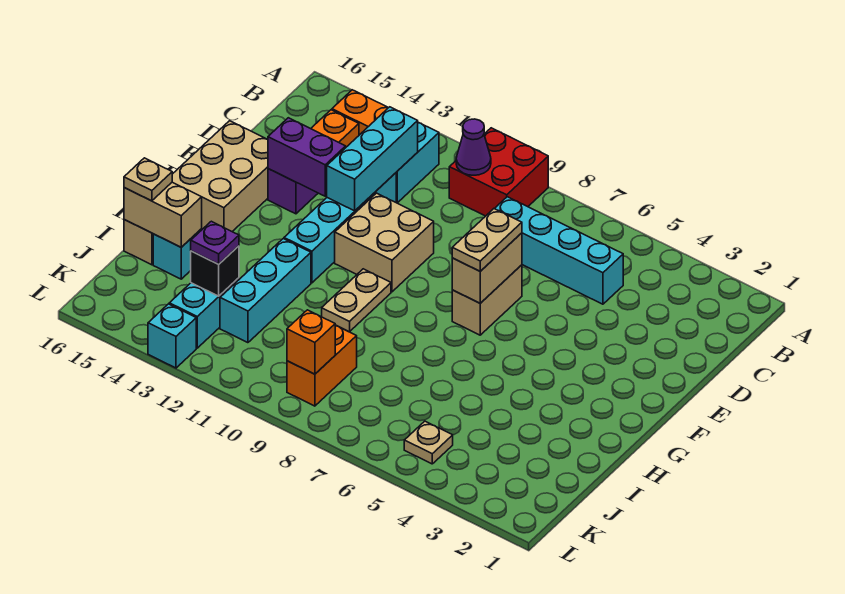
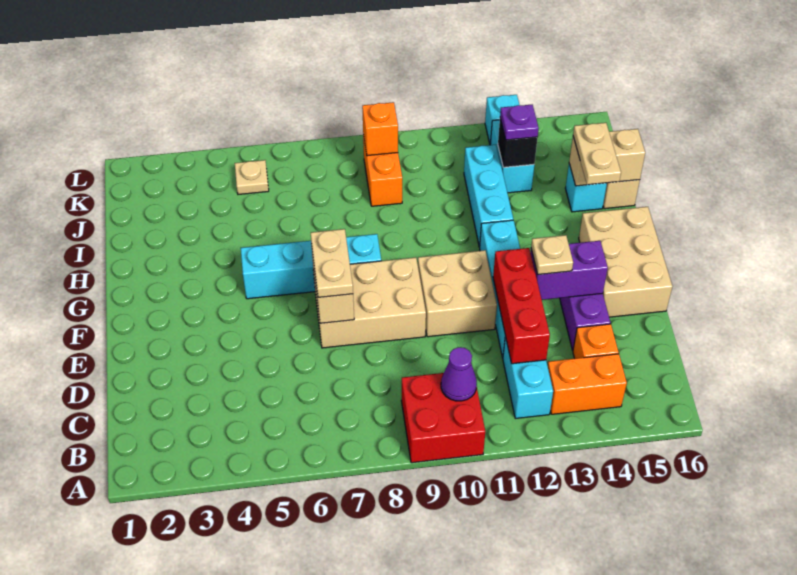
cyan brick C5:C8 level 1 -> cyan brick G5:G8 level 1
cyan brick C12:E12 level 2 -> red brick C12:E12 level 2
tan brick E7:F7 level 1 -> tan brick E7:F9 level 1
tan plate G10:H10 level 1 -> tan plate H15:I15 level 3
tan plate I16 level 3 -> tan plate E13 level 3

